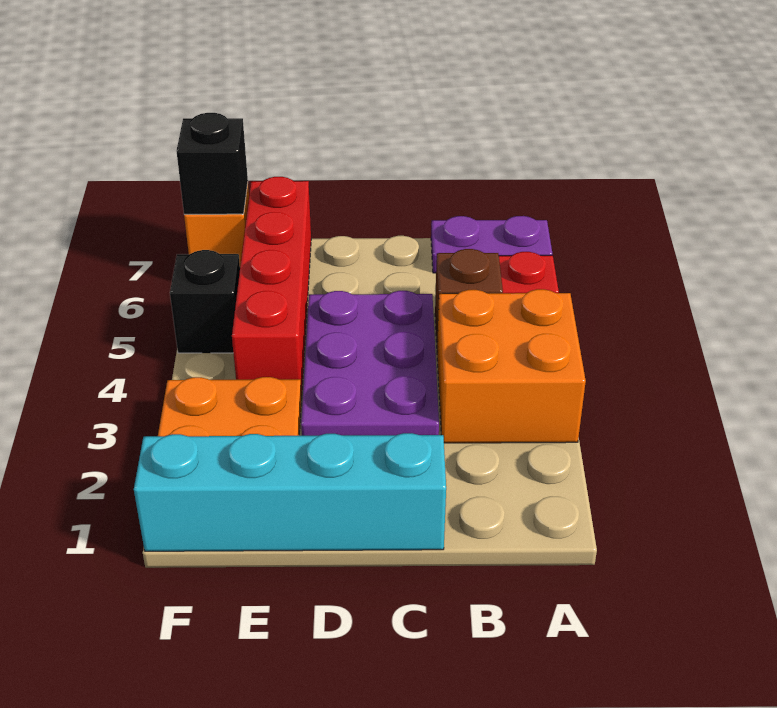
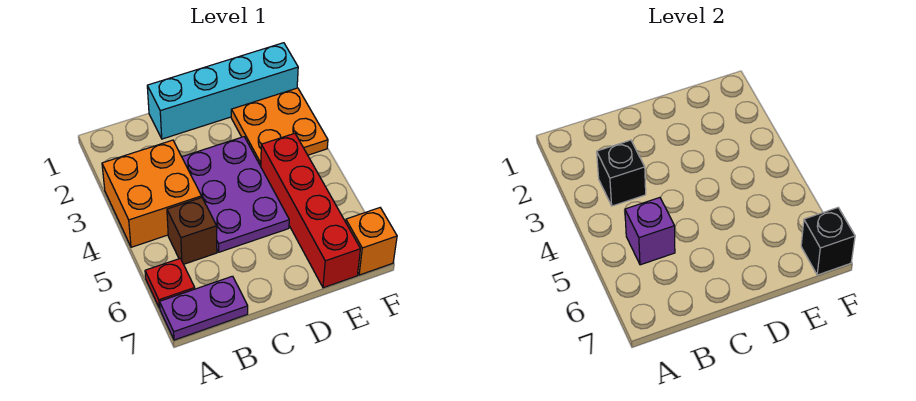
none -> purple brick B5 level 2
black brick F5 level 1 -> black brick B3 level 2

